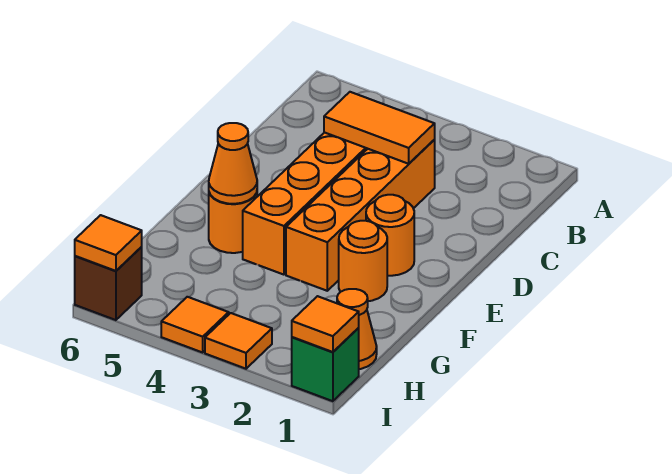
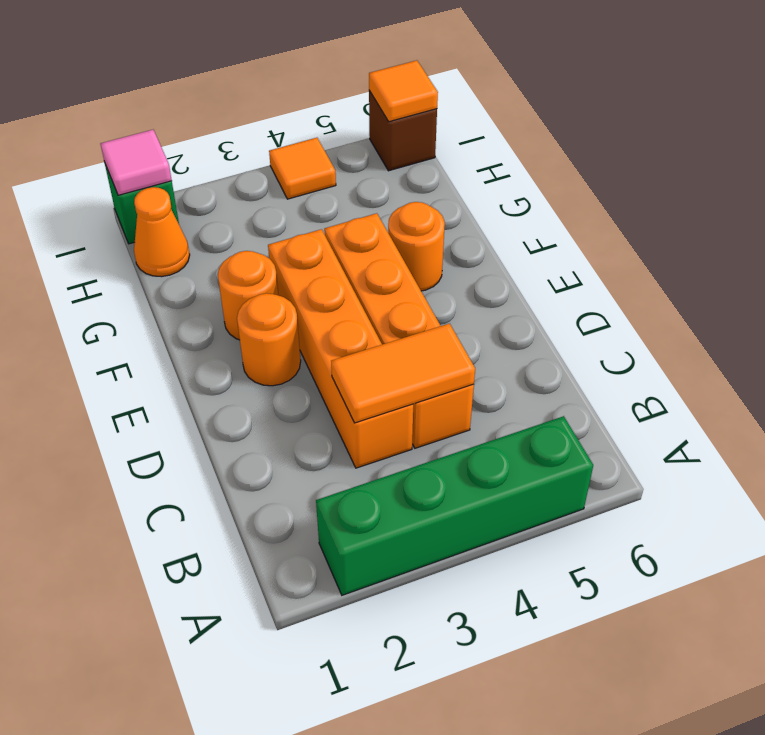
none -> green brick A2:A5 level 1
orange cone F5 level 2 -> none
orange tile I1 level 2 -> pink tile I1 level 2
orange tile I3 level 1 -> none

